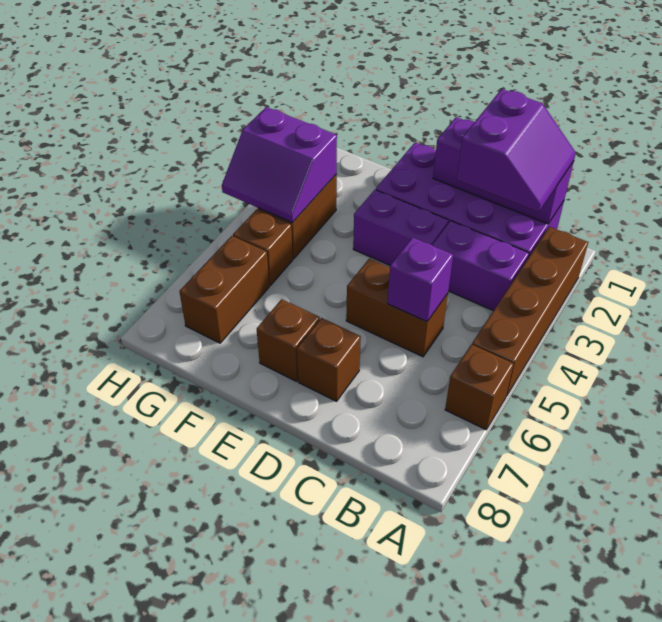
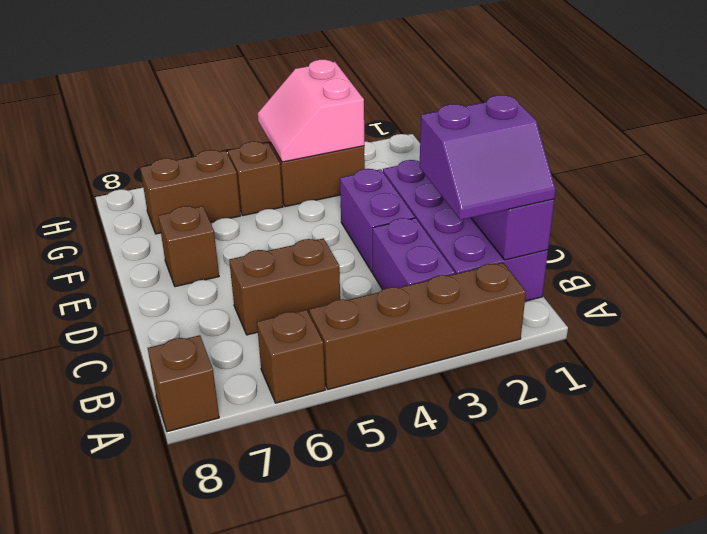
brown brick C5:D5 level 1 -> brown brick C5:C6 level 1
purple brick C5 level 2 -> none
brown brick D7 level 1 -> brown brick A8 level 1
purple slope G3:H4 level 2 top 3 -> pink slope G3:H4 level 2 top 3

